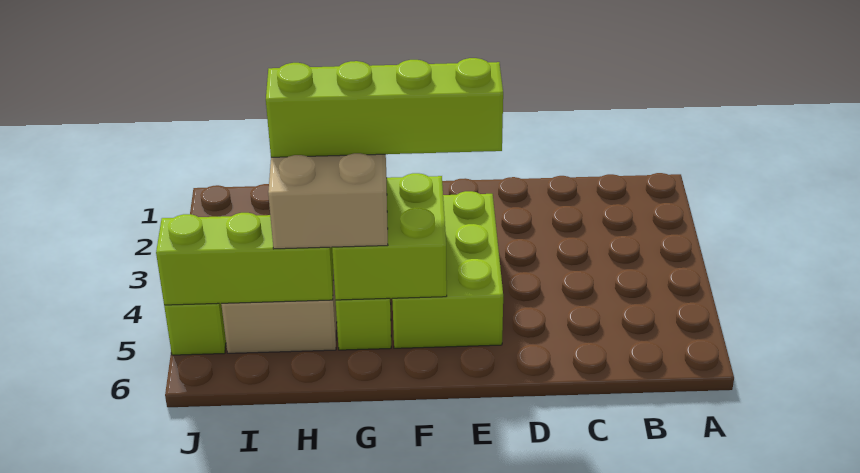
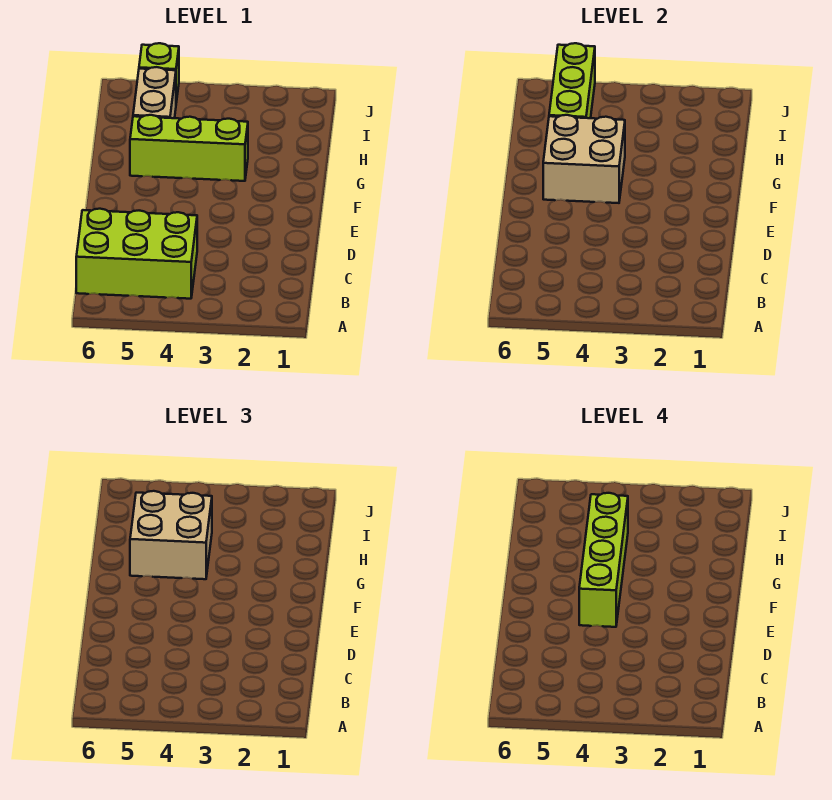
lime brick E3:F5 level 1 -> lime brick B4:C6 level 1
lime brick F4:G5 level 2 -> tan brick F4:G5 level 2

